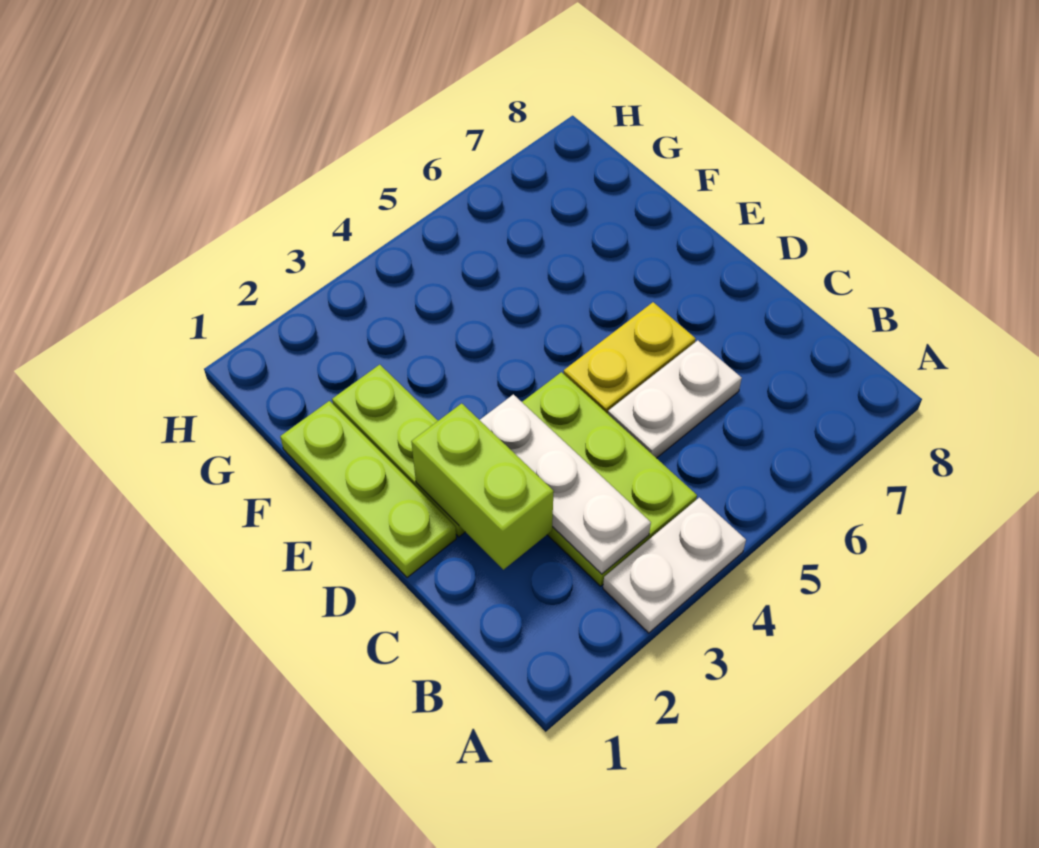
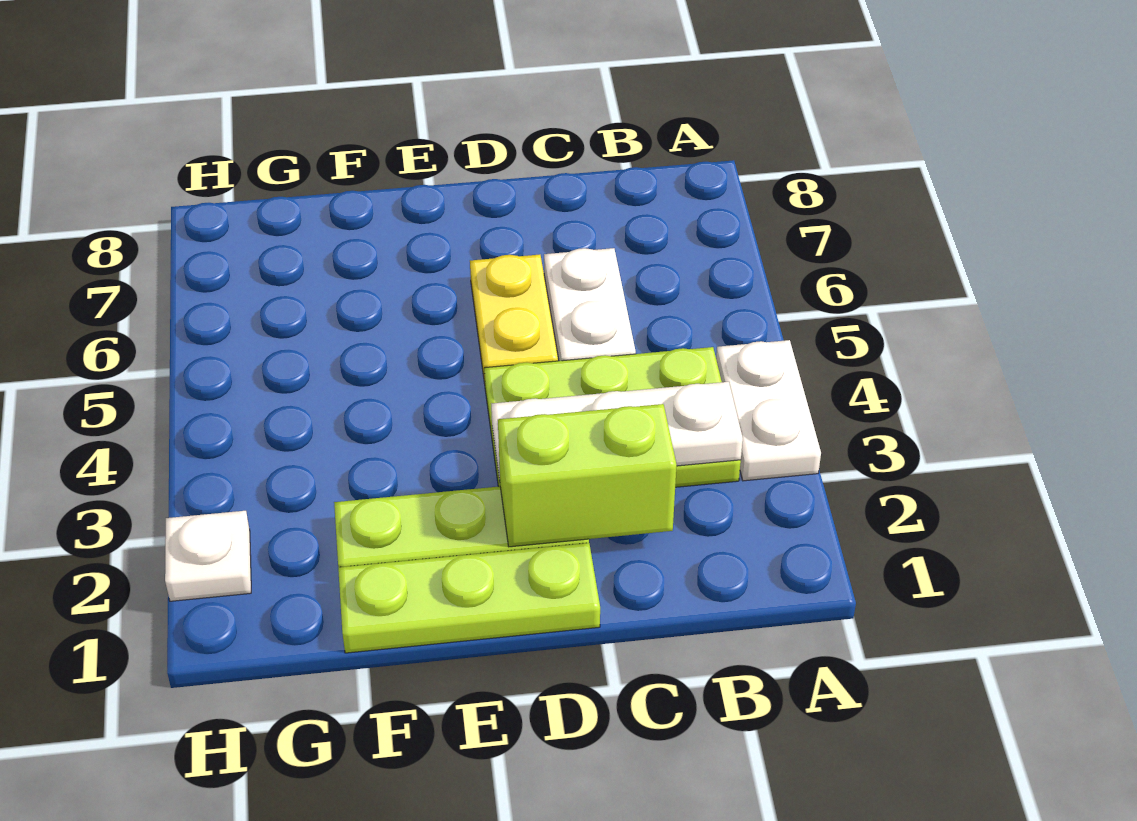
none -> white plate H2 level 1

